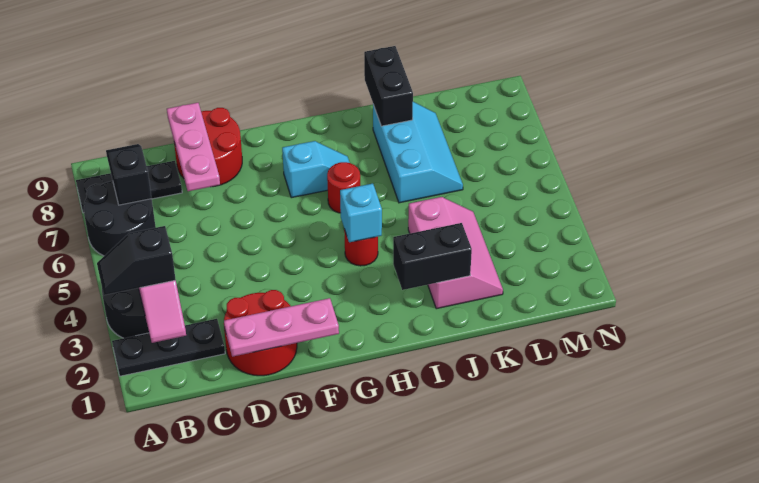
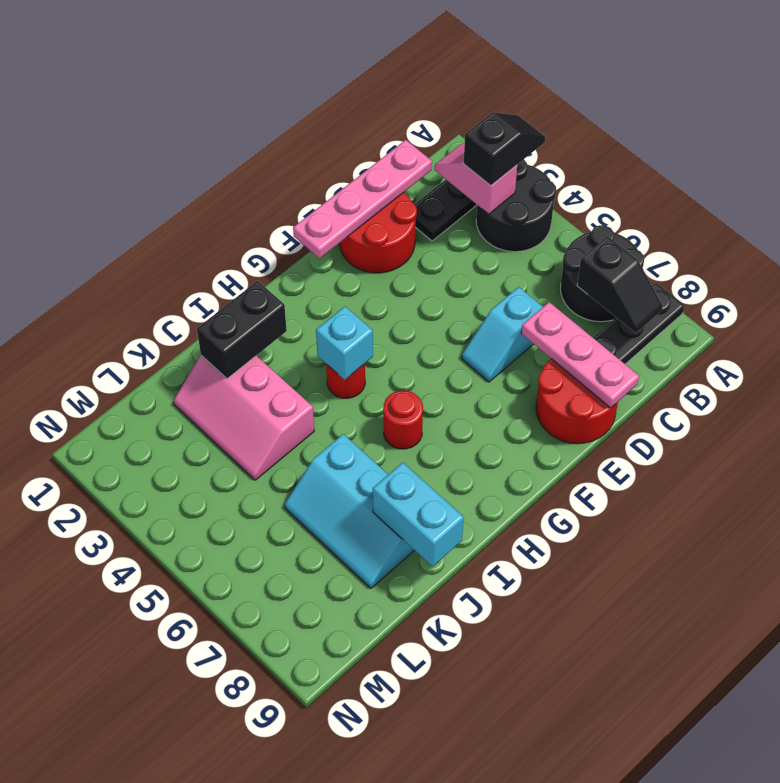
pink plate D1:F1 level 2 -> pink plate C1:F1 level 2
cyan slope G7:H7 level 1 top G -> cyan slope D6:E6 level 1 top D
black brick J8:J9 level 2 -> cyan brick J8:J9 level 2

